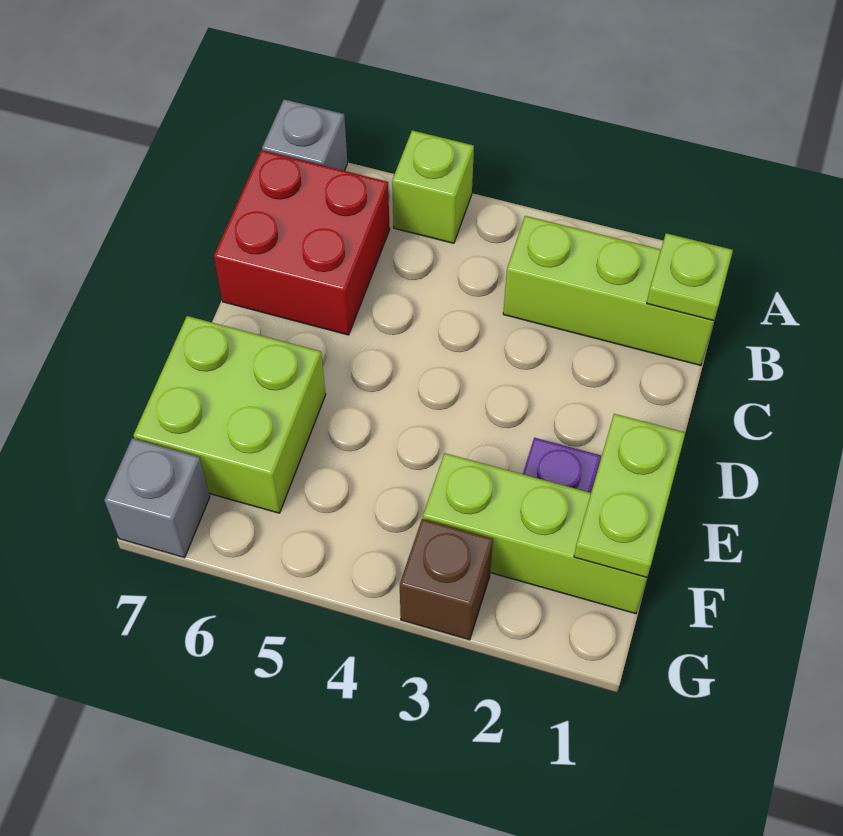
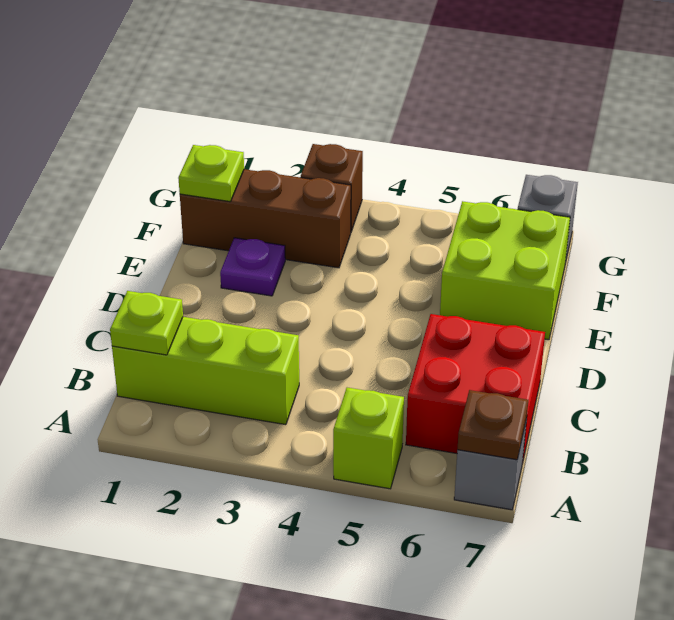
none -> brown plate A7 level 2
lime plate E1:F1 level 2 -> lime plate F1 level 2
lime brick F1:F3 level 1 -> brown brick F1:F3 level 1

